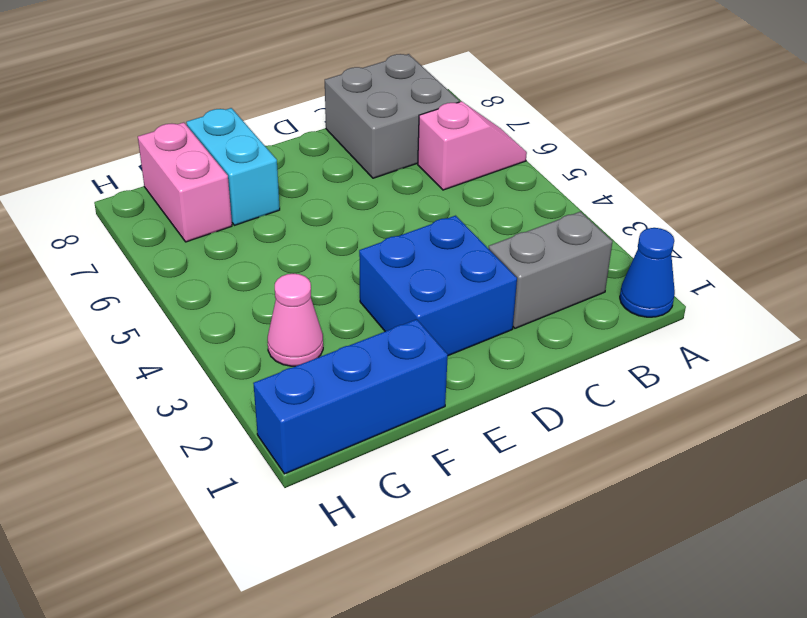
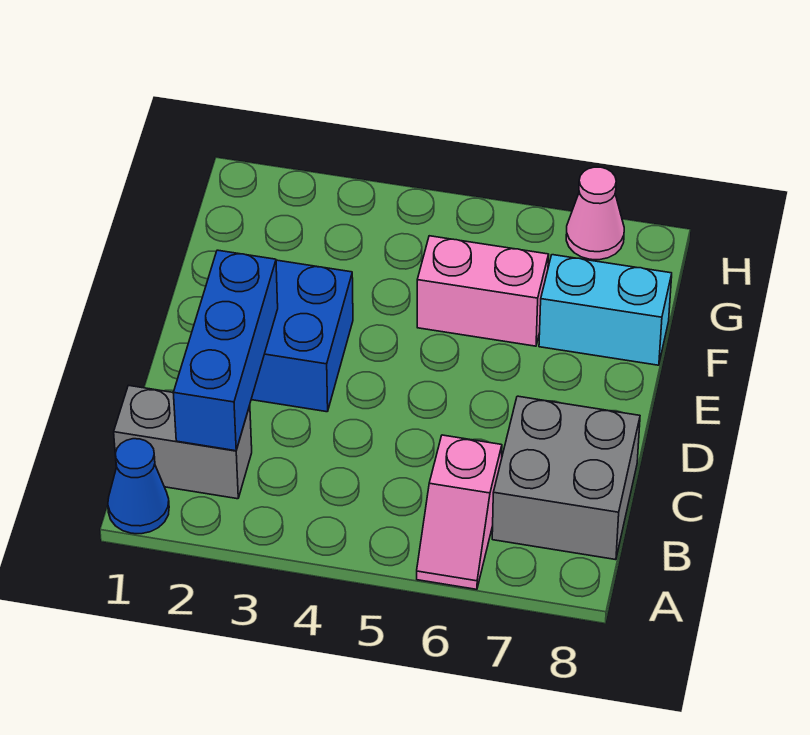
grey brick B2:C2 level 1 -> grey brick B1:B2 level 1
blue brick F1:H1 level 1 -> blue brick B2:D2 level 2
pink cone G3 level 1 -> pink cone H7 level 1
pink brick G7:G8 level 1 -> pink brick F5:F6 level 1

